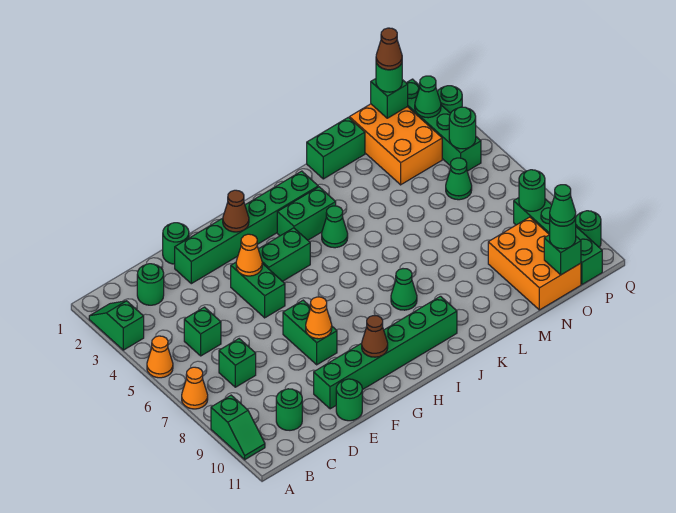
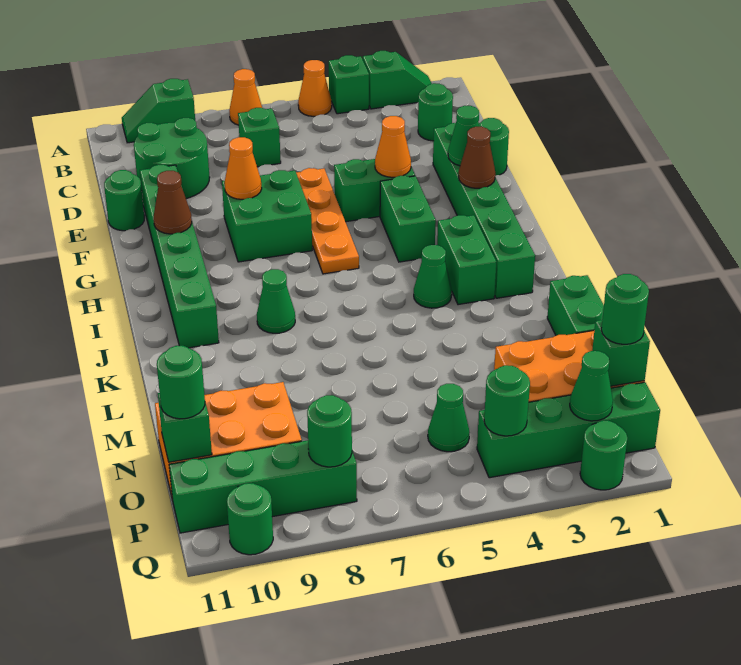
green brick C5 level 1 -> green brick A4 level 1
green round brick C10 level 1 -> green round brick C9:D10 level 1
none -> orange plate E6:H6 level 1
green brick F7:F8 level 1 -> green brick F7:G8 level 1
brown cone O1 level 4 -> none
green cone O11 level 4 -> green cone F2 level 2

